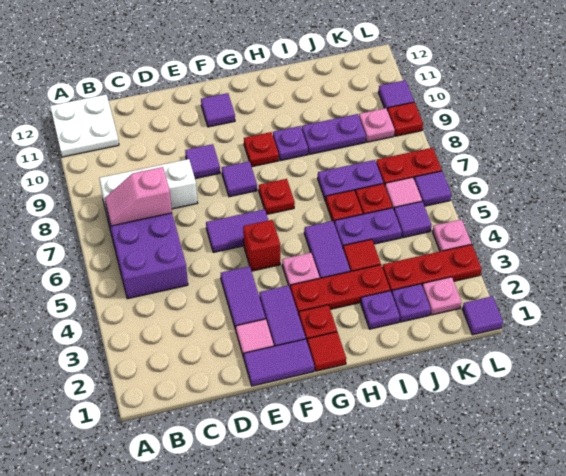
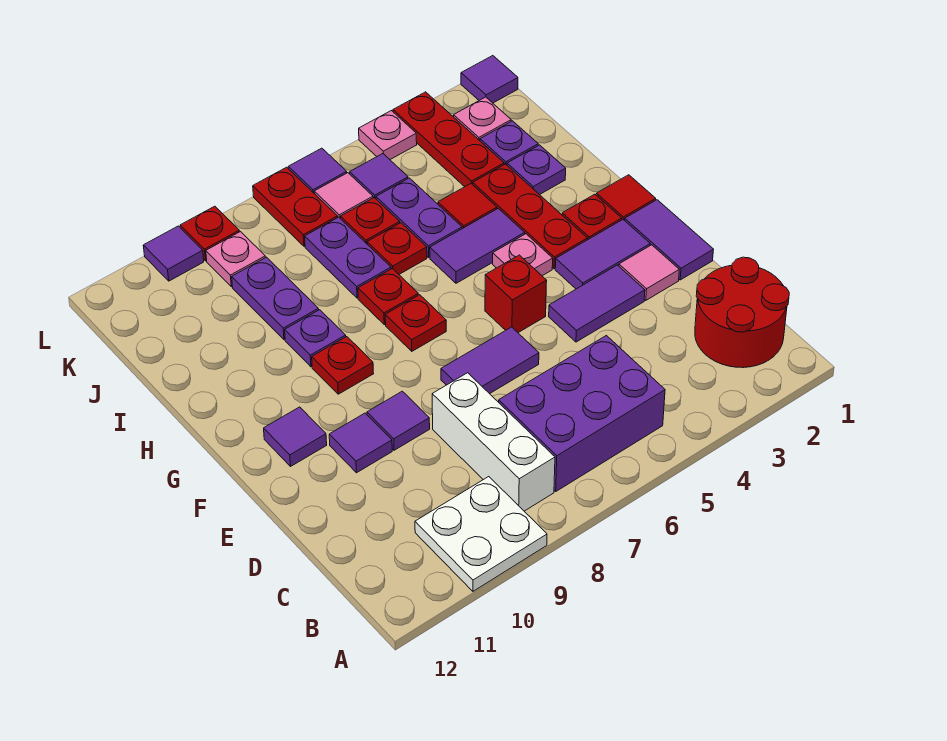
white plate A11:B12 level 1 -> white plate A9:B10 level 1
none -> red round brick B1:C2 level 1
pink slope B7:C7 level 2 top C -> none
purple tile E6:F6 level 1 -> purple tile E6:E7 level 1
purple tile F8 level 1 -> purple tile E10 level 1
none -> red plate H7 level 1

